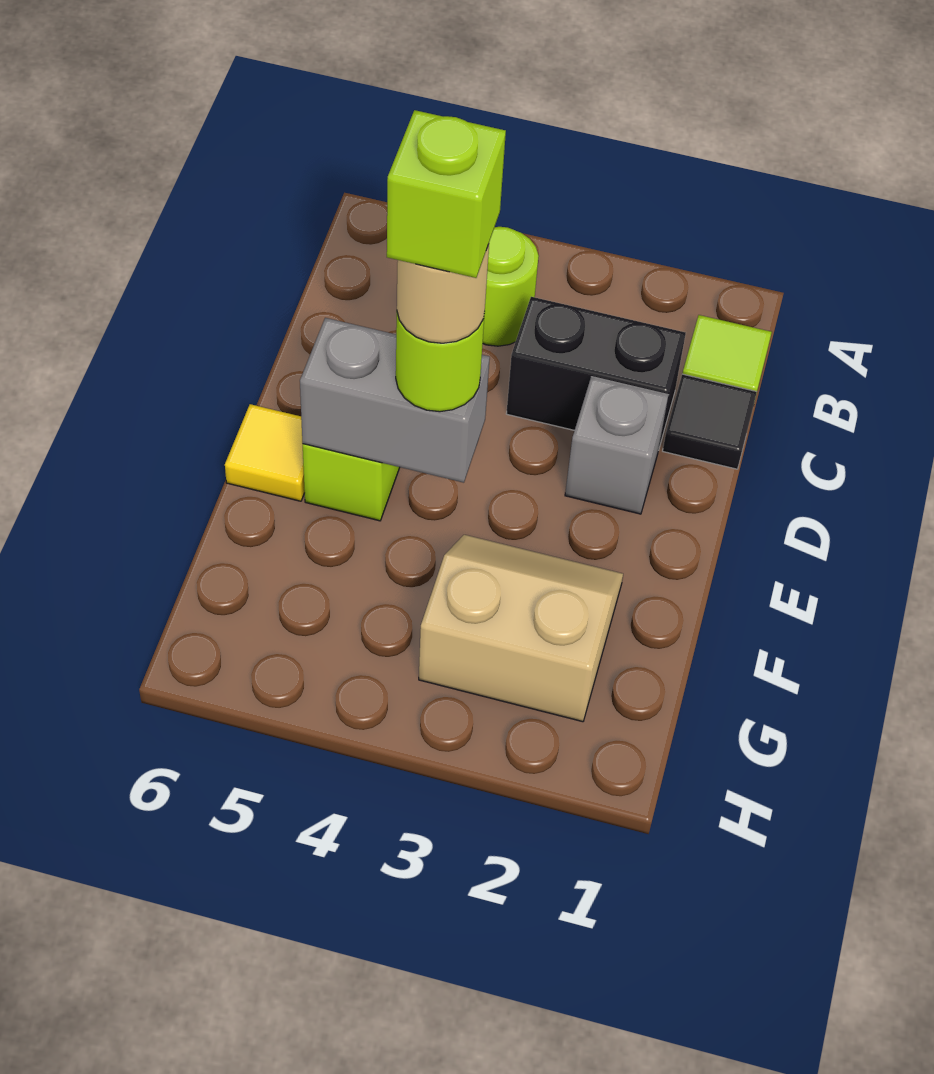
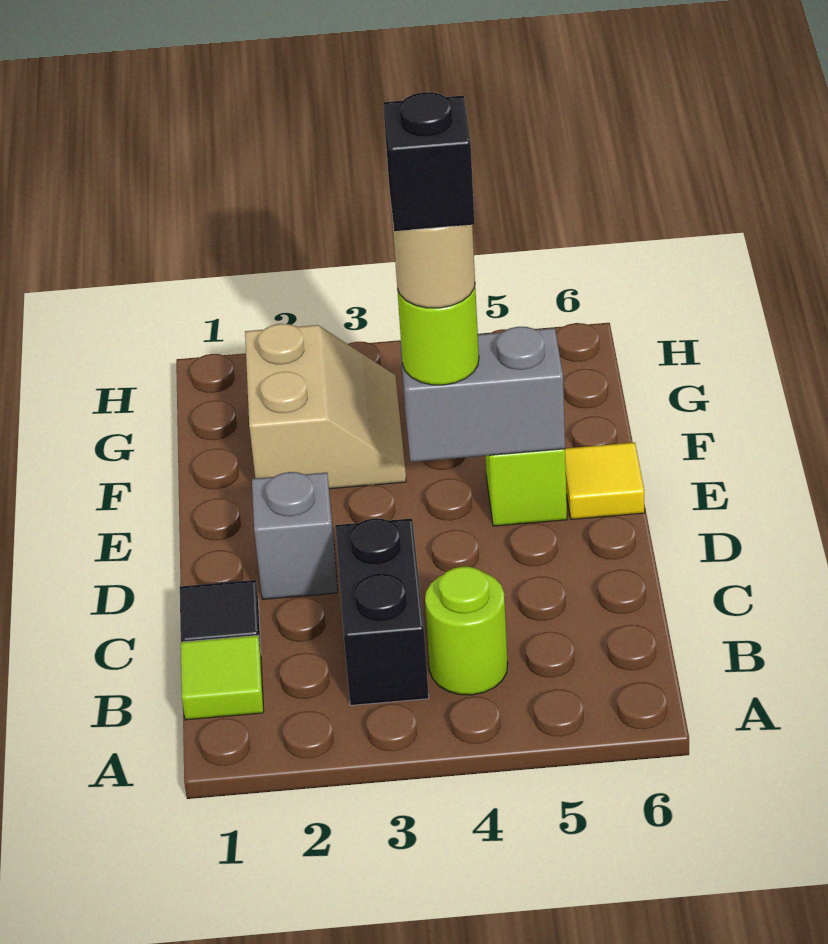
black brick C2:C3 level 1 -> black brick B3:C3 level 1
lime brick E4 level 5 -> black brick E4 level 5
tan slope F2:G3 level 1 top G -> tan slope F2:G3 level 1 top 2

